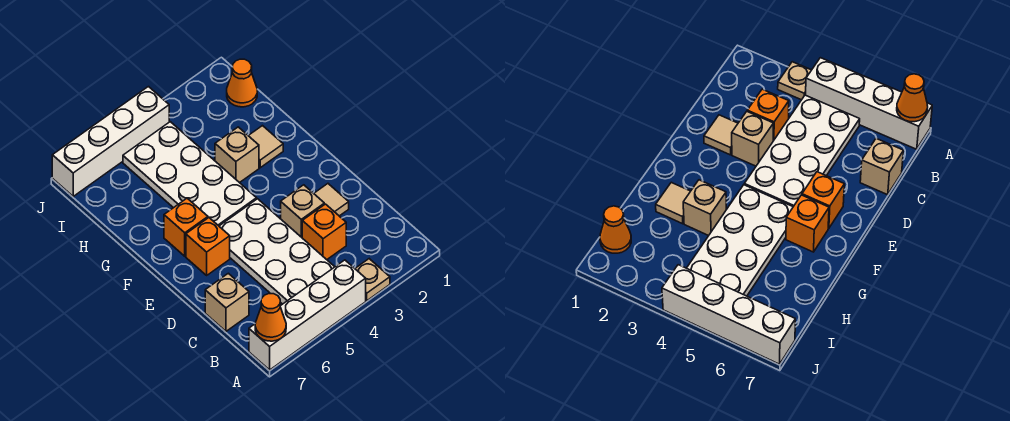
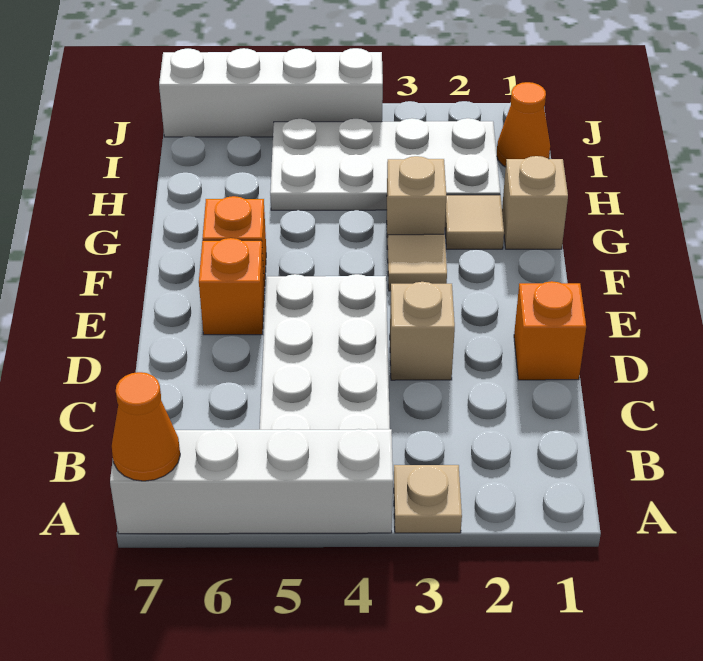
orange brick C3 level 1 -> orange brick D1 level 1
tan brick C7 level 1 -> tan brick G1 level 1
tan tile D2 level 1 -> tan tile F3 level 1
white plate F4:I5 level 1 -> white plate H2:I5 level 1

